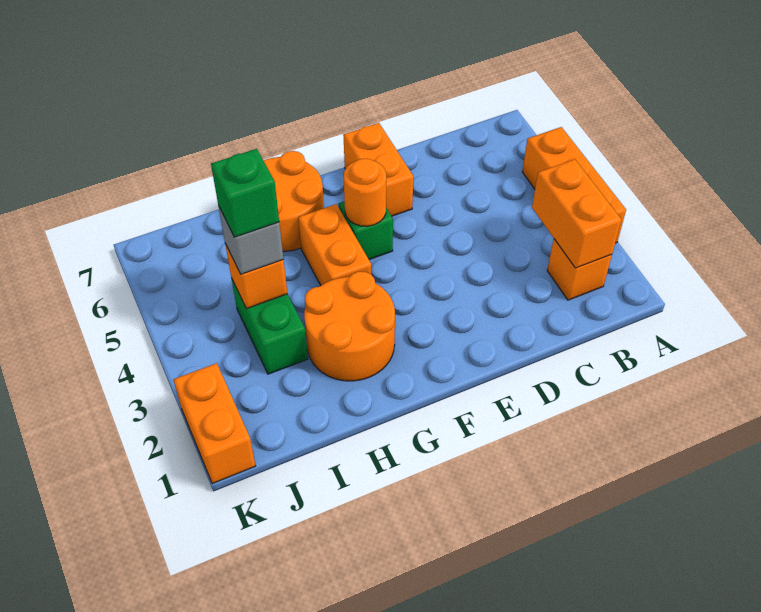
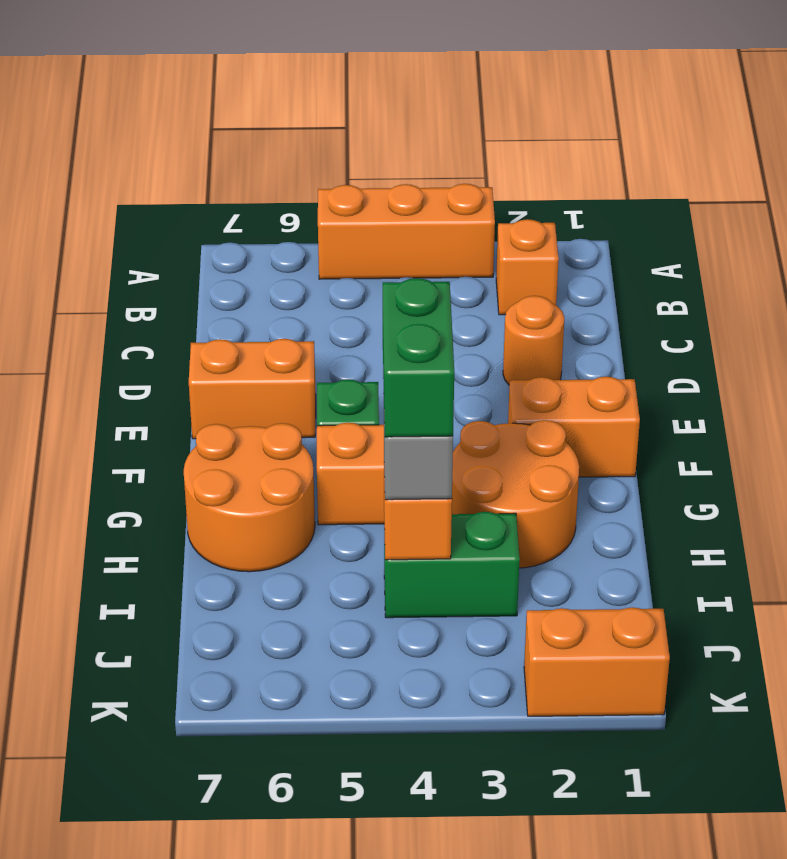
orange brick B2:B3 level 2 -> orange brick F1:F2 level 1
orange round brick F5 level 2 -> orange round brick D2 level 1
green brick I4 level 4 -> green brick H4:I4 level 4

